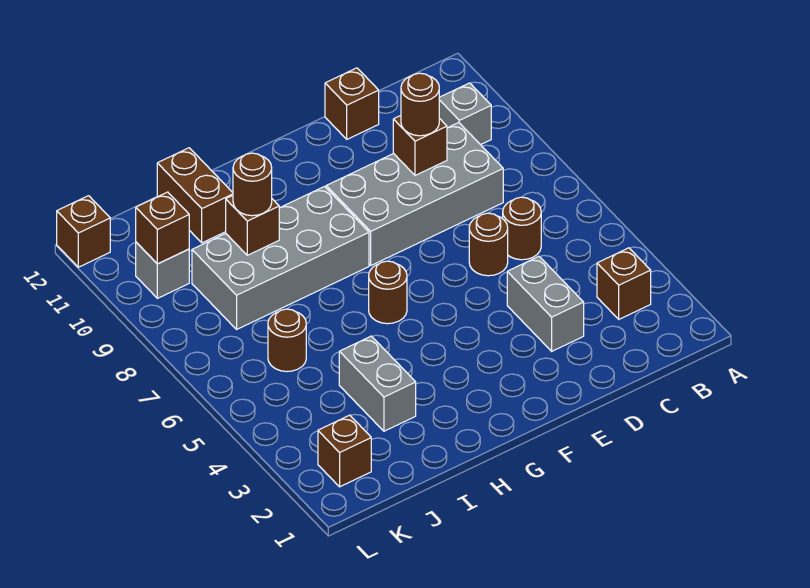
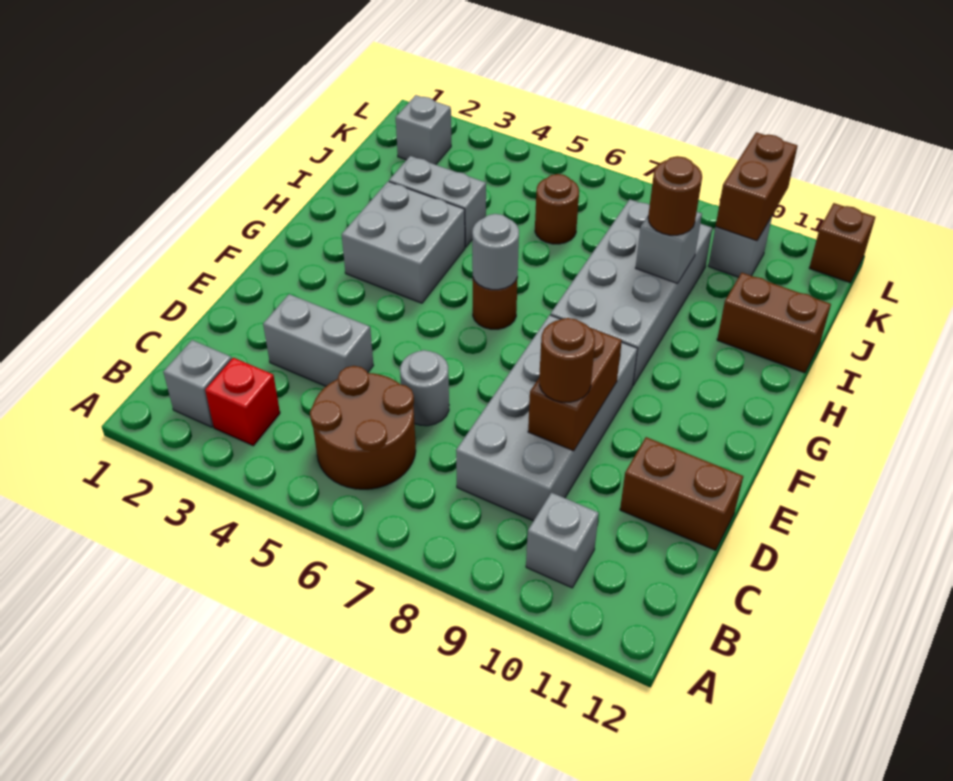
none -> grey brick B2 level 1
brown brick B3 level 1 -> red brick B3 level 1
brown round brick C6 level 1 -> brown round brick B5:C6 level 1
brown round brick D6 level 1 -> grey round brick D6 level 1
brown brick D9 level 2 -> brown brick D9:E9 level 2
brown brick D12 level 1 -> brown brick D11:D12 level 1
none -> grey brick G3:H4 level 1
none -> grey round brick G6 level 2
brown brick I9 level 2 -> grey brick I9 level 2
brown brick K2 level 1 -> grey brick K2 level 1
brown brick K10 level 2 -> brown brick K10:L10 level 2

